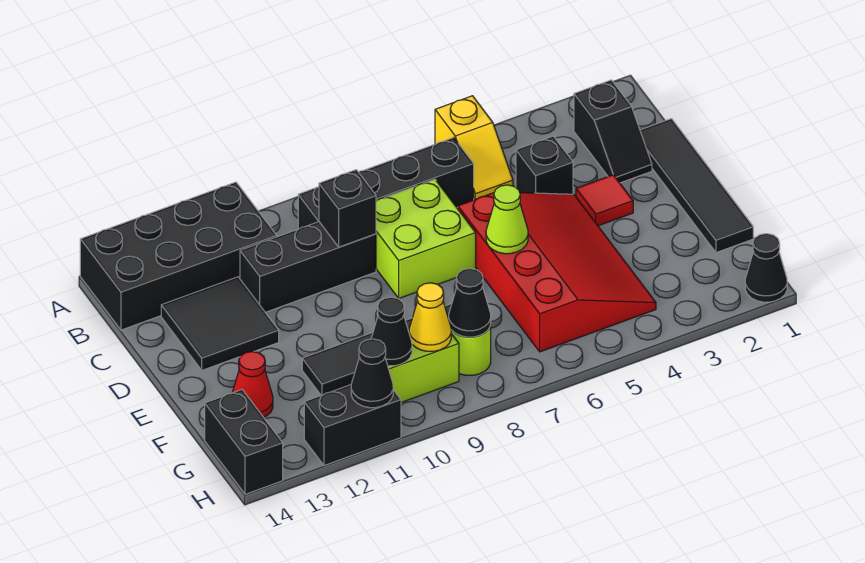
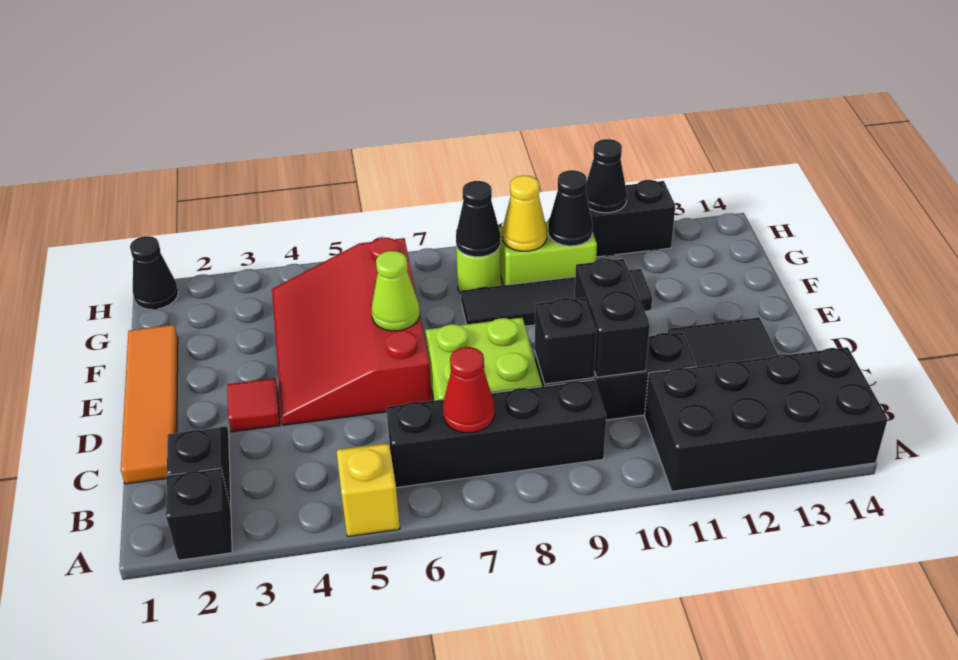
black tile C1:F1 level 1 -> orange tile C1:F1 level 1
black brick C4 level 1 -> black brick A2 level 1
red cone F13 level 1 -> red cone B7 level 2
black brick G14:H14 level 1 -> black brick C10:D10 level 2

